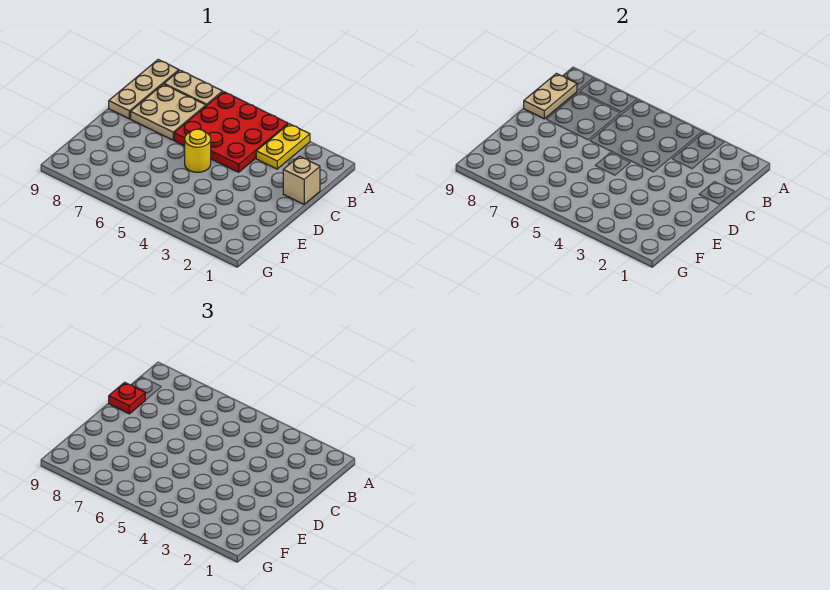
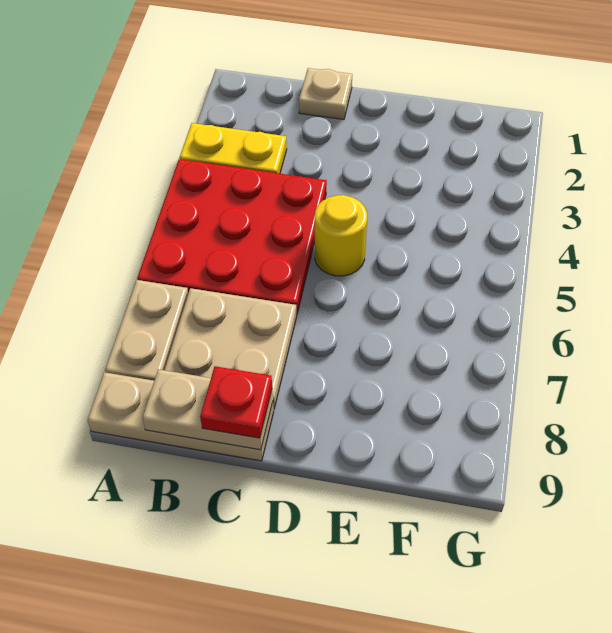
tan brick C1 level 1 -> tan plate C1 level 1

